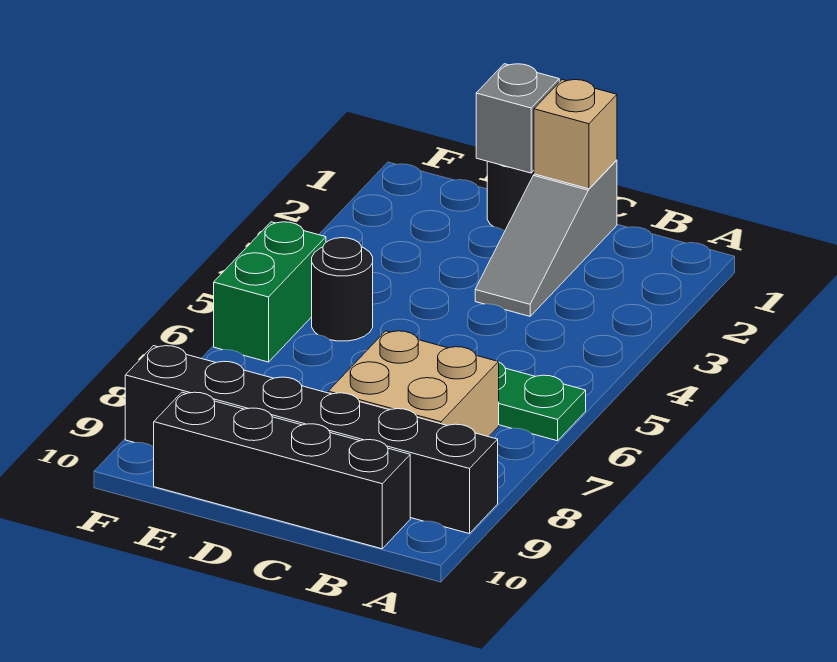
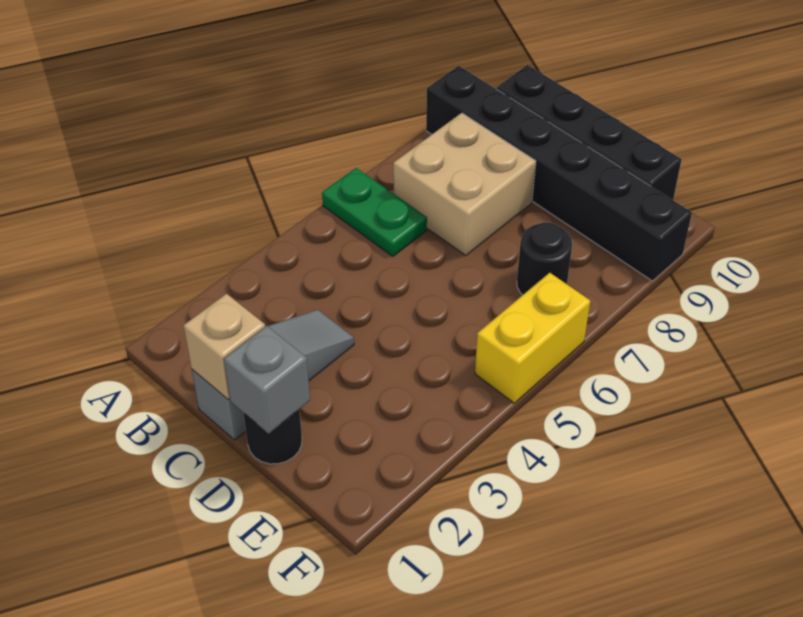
black round brick E5 level 1 -> black round brick E7 level 1
green brick F5:F6 level 1 -> yellow brick F5:F6 level 1

